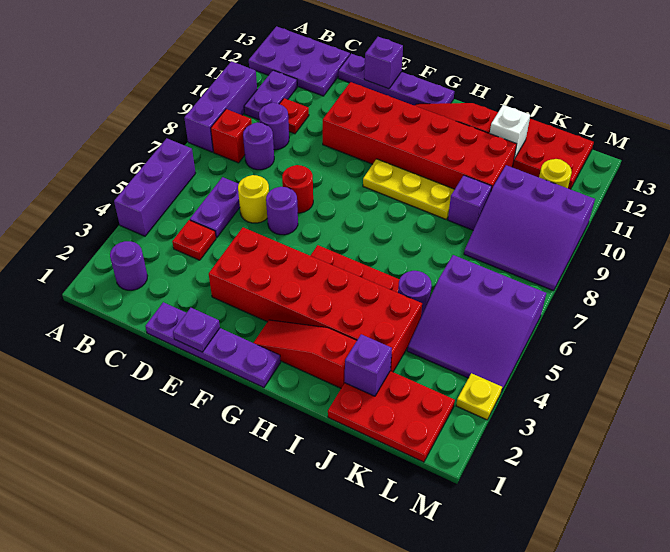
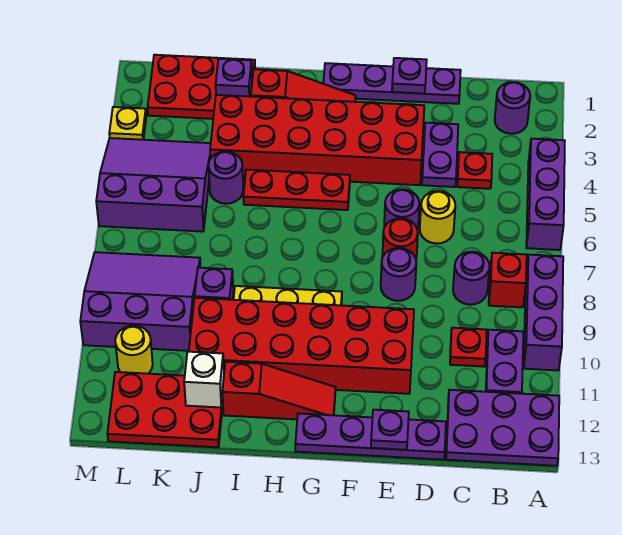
purple plate C5:C6 level 1 -> purple plate D3:D4 level 1
purple round brick C9 level 1 -> purple round brick E8 level 1
purple brick E13 level 2 -> purple plate E13 level 2

